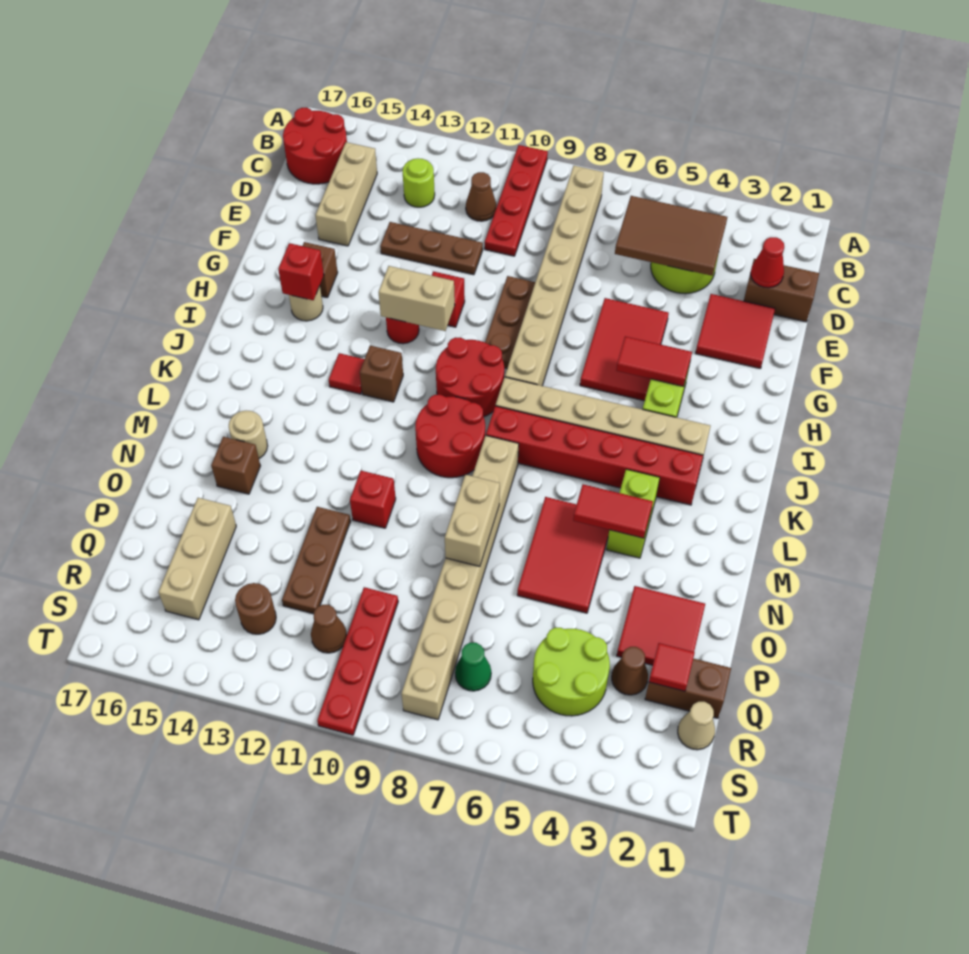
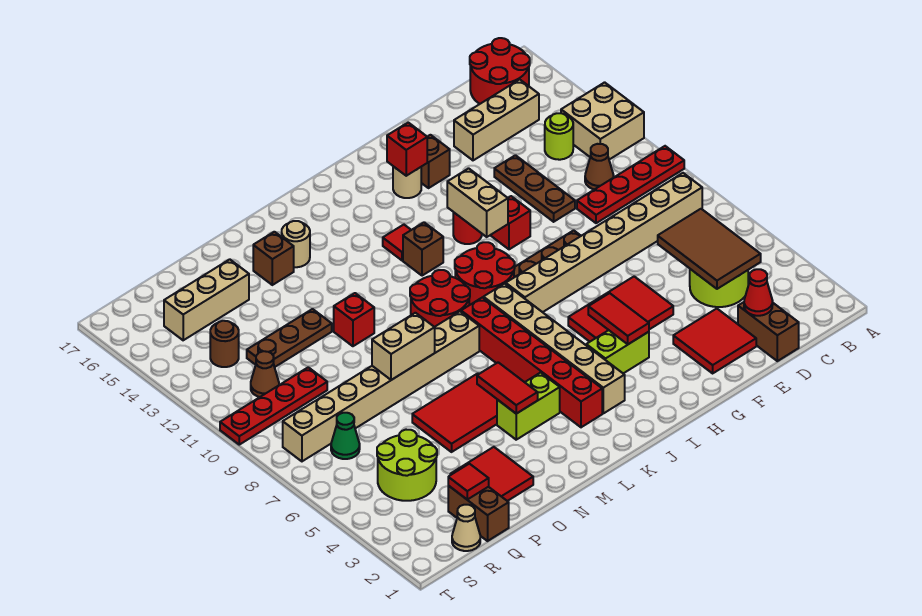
none -> tan brick A12:B13 level 1
brown cone Q3 level 1 -> none

